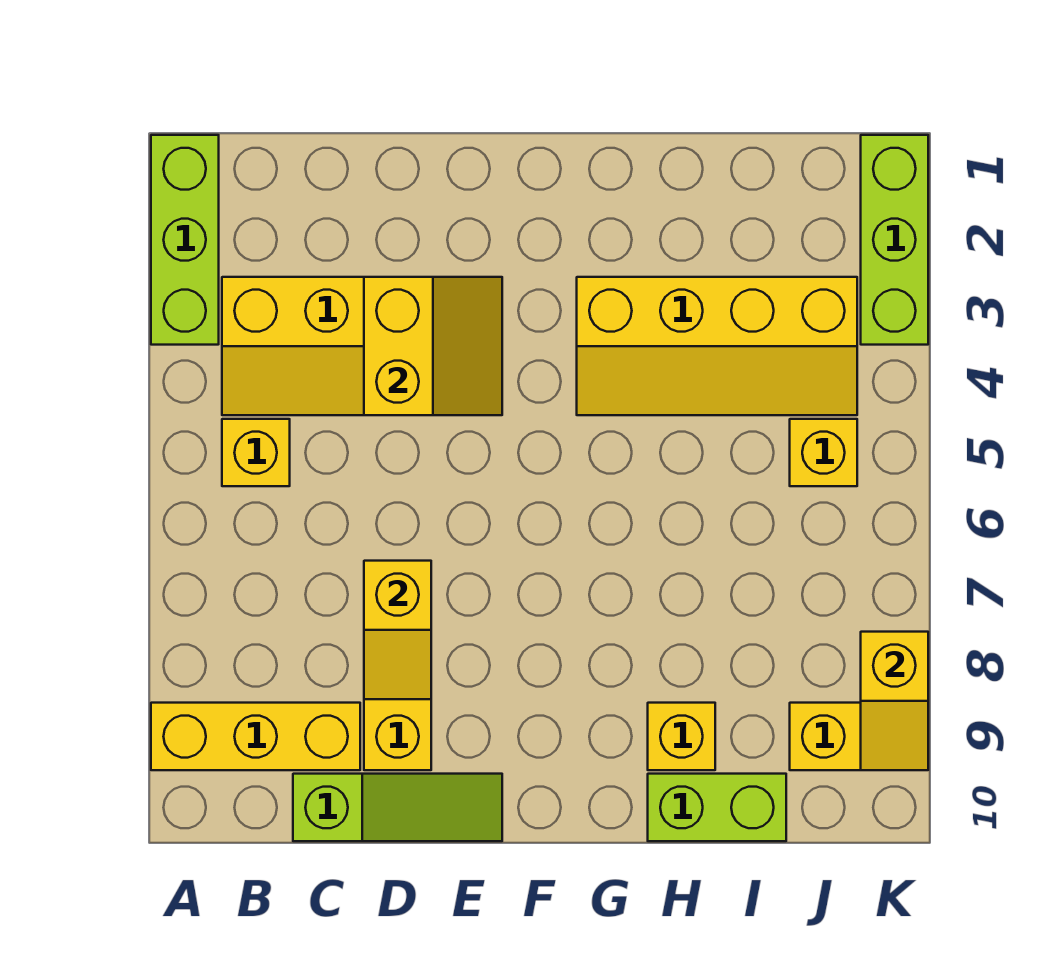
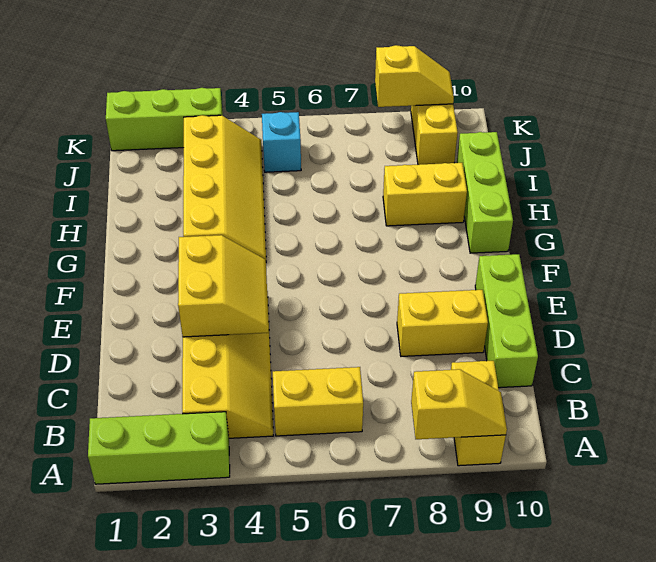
yellow brick A9:C9 level 1 -> yellow brick A9:B9 level 1
yellow brick B5 level 1 -> yellow brick B5:B6 level 1
lime slope C10:E10 level 1 top C -> lime brick C10:E10 level 1
yellow slope D3:E4 level 2 top D -> yellow slope D3:E4 level 2 top 3
yellow slope D7:D8 level 2 top 7 -> yellow slope A8:A9 level 2 top 8
yellow brick H9 level 1 -> yellow brick H8:H9 level 1
lime brick H10:I10 level 1 -> lime brick G10:I10 level 1
yellow brick J5 level 1 -> cyan brick J5 level 1

